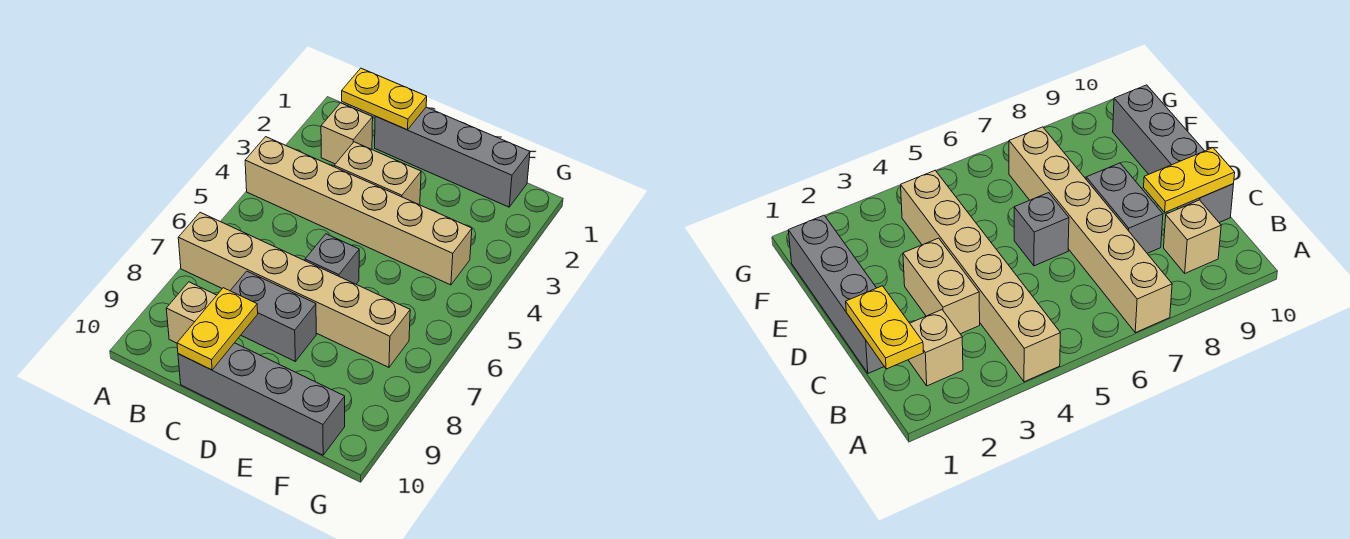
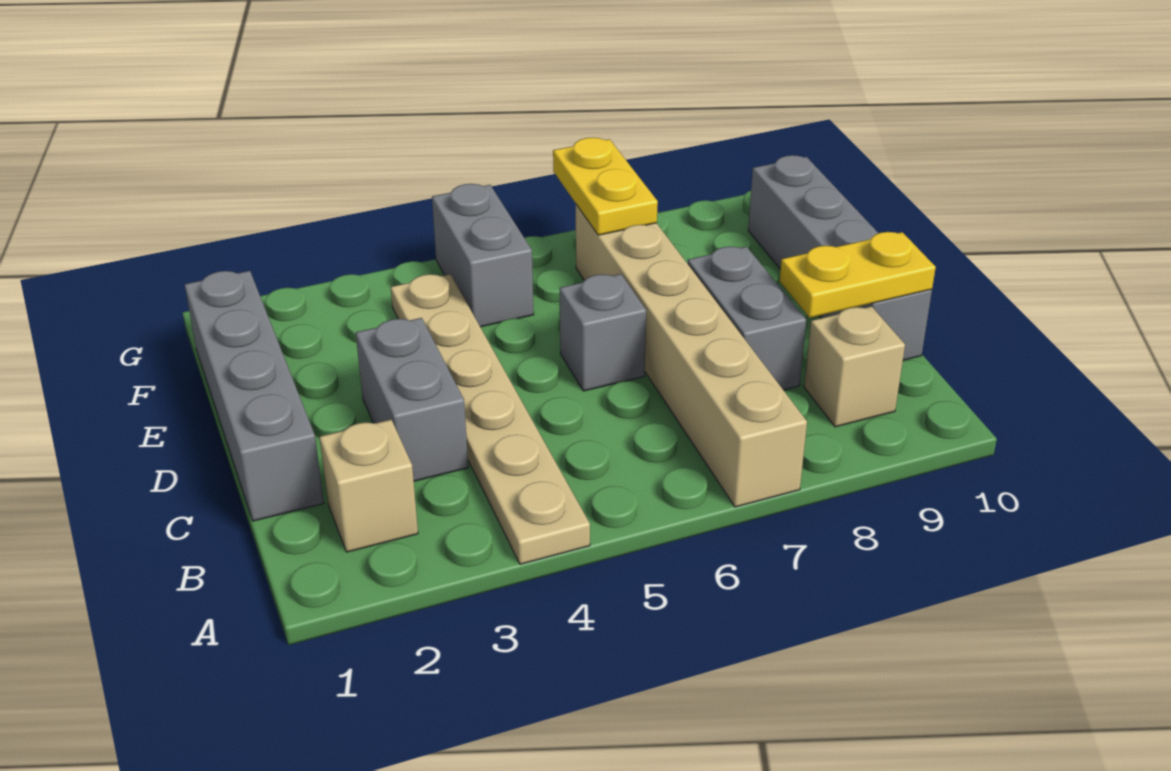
tan brick A4:F4 level 1 -> tan plate A4:F4 level 1
yellow plate B1:C1 level 2 -> yellow plate F7:G7 level 2
tan brick C3:D3 level 1 -> grey brick C3:D3 level 1
none -> grey brick F5:G5 level 1

